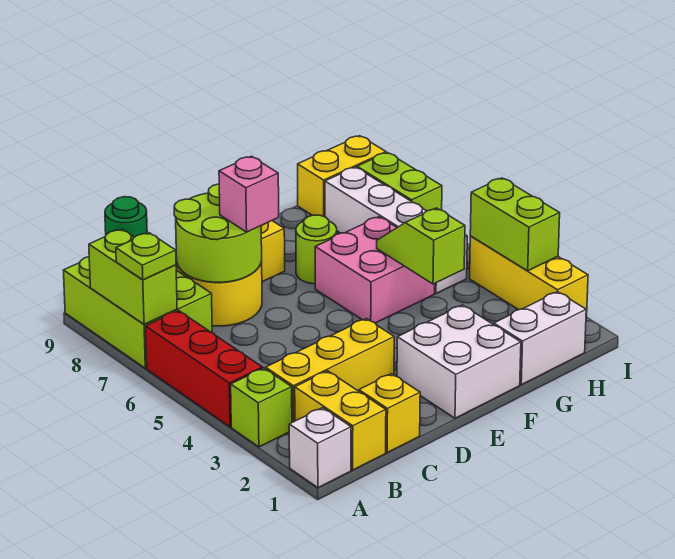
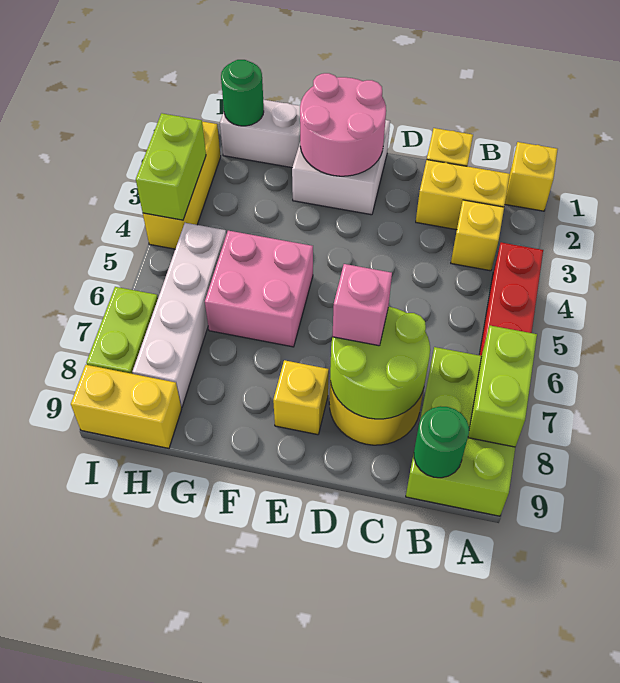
white brick A1 level 1 -> yellow brick A1 level 1
lime brick A3 level 1 -> none
lime plate A7 level 3 -> none
yellow brick B1:B2 level 1 -> yellow brick B2:C2 level 1
yellow brick B3:D3 level 1 -> yellow brick B3 level 1
none -> pink round brick E1:F2 level 2
lime round brick F7 level 1 -> none
lime slope G4:G5 level 2 top 4 -> none
none -> green round brick H1 level 2

